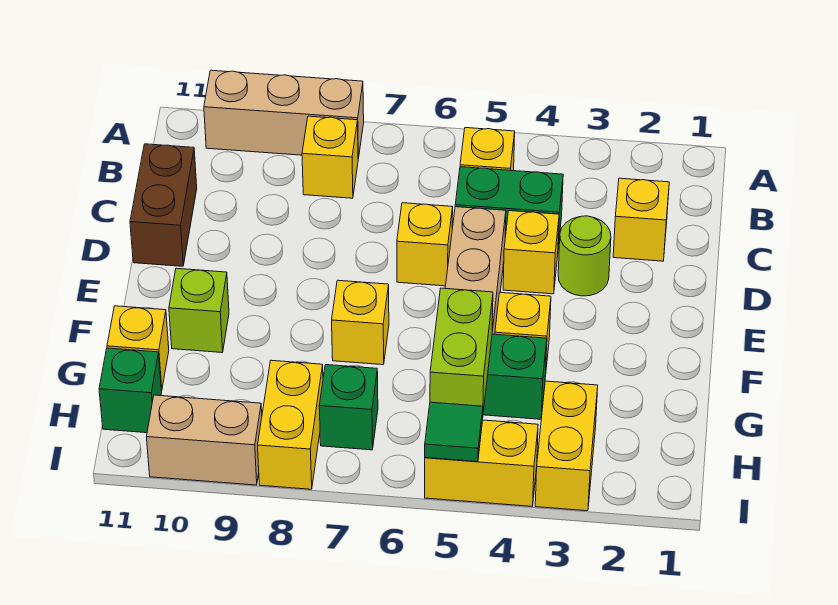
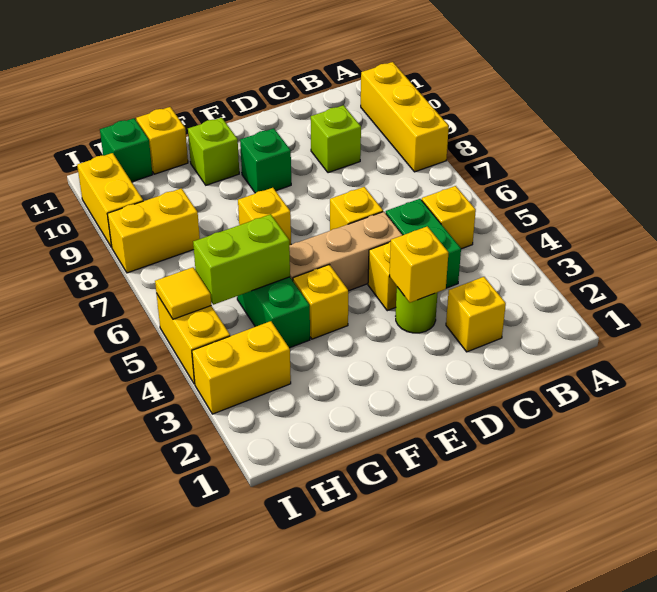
tan brick A8:A10 level 1 -> yellow brick A8:A10 level 1
yellow brick B8 level 1 -> yellow brick D3 level 2
none -> lime brick C9 level 1
brown brick C11:D11 level 1 -> none
green brick H7 level 1 -> green brick E9 level 1
green tile I5 level 2 -> yellow tile I5 level 2
tan brick I9:I10 level 1 -> yellow brick I9:I10 level 1

